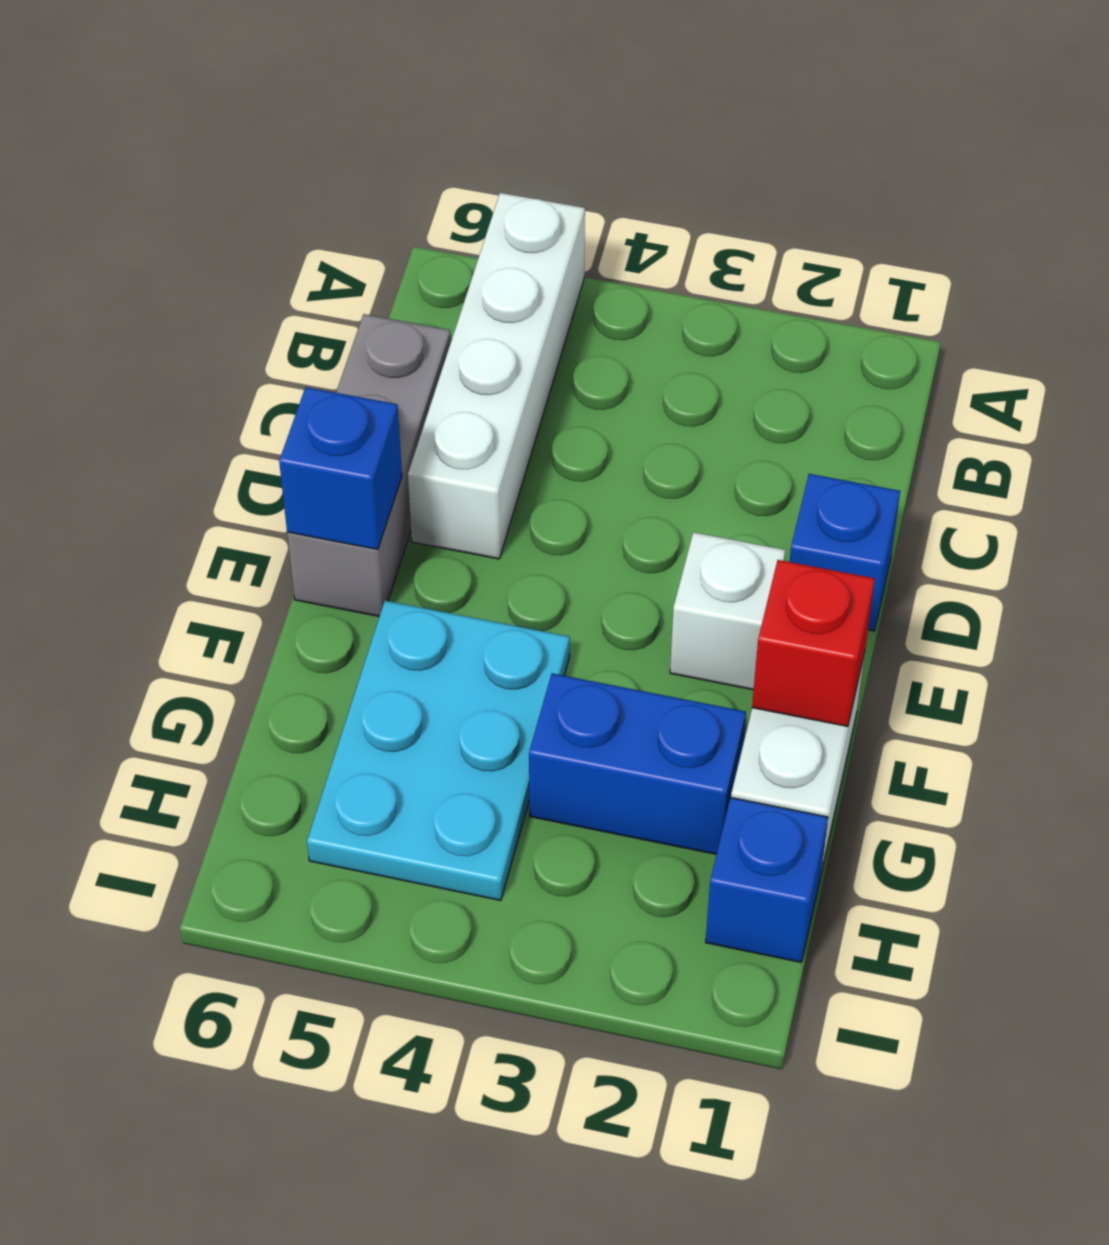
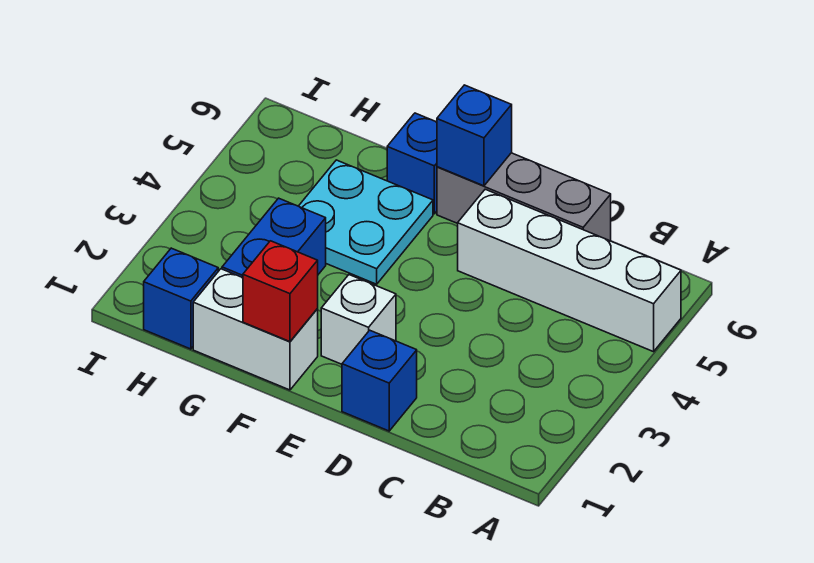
cyan plate F4:H5 level 1 -> cyan plate F4:G5 level 1
none -> blue brick F6 level 1

